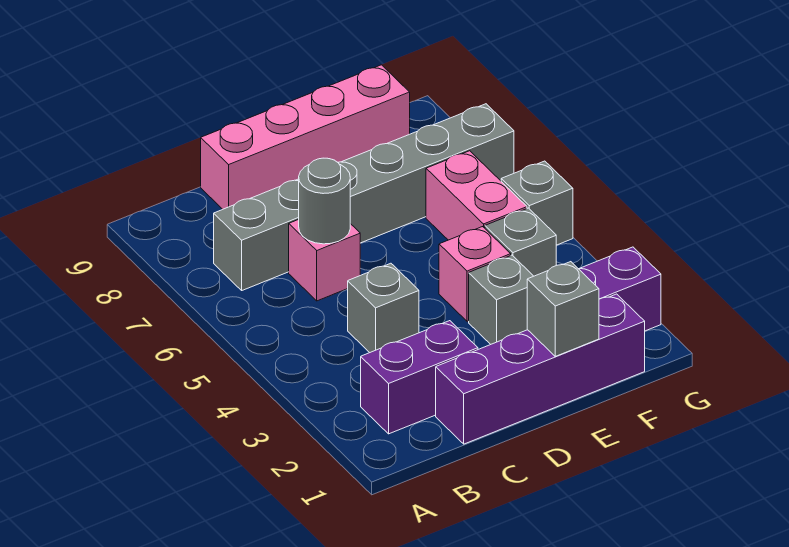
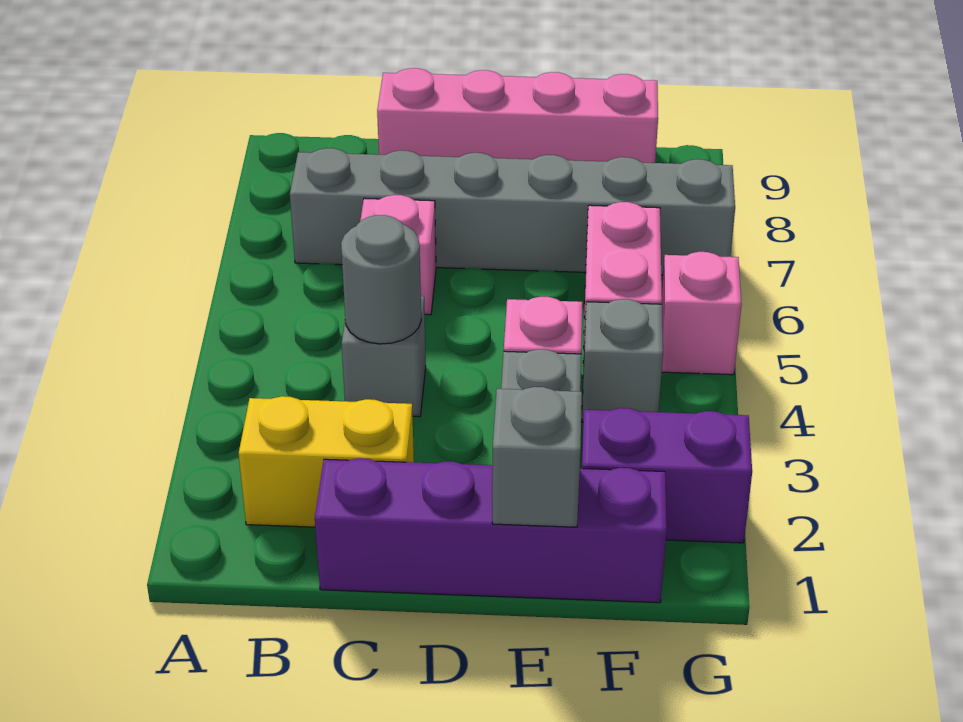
purple brick B2:C2 level 1 -> yellow brick B2:C2 level 1
grey round brick C6 level 2 -> grey round brick C4 level 2
grey brick G5 level 1 -> pink brick G5 level 1

